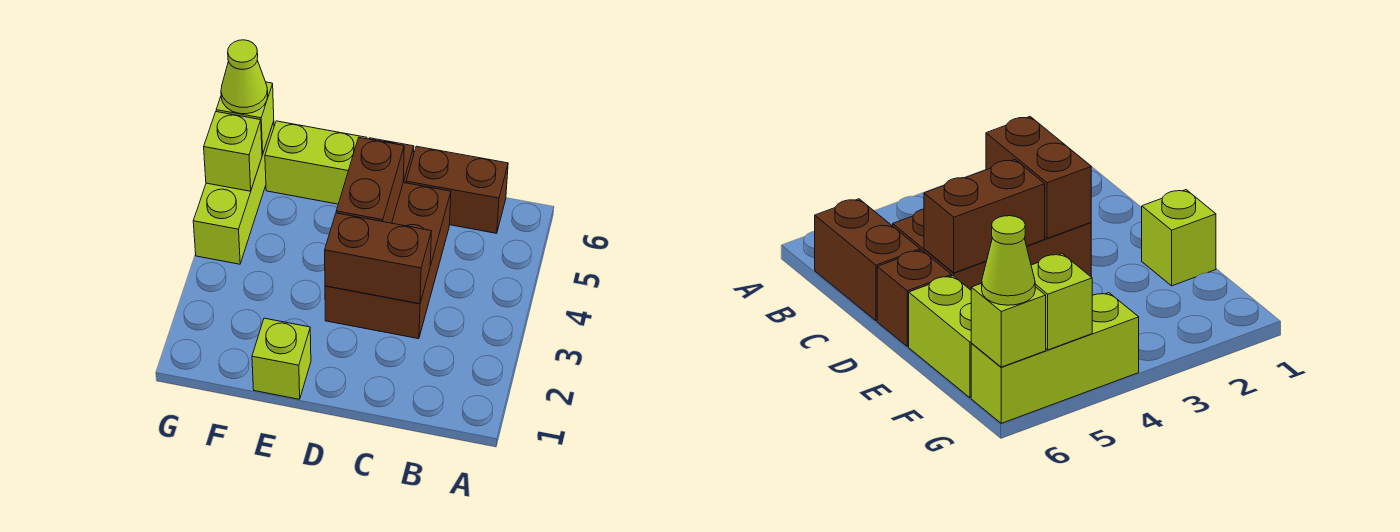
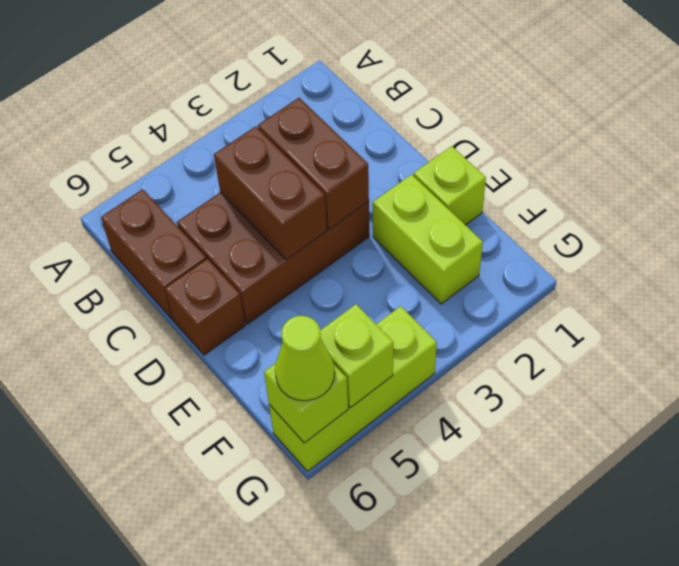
brown brick D4:D5 level 2 -> brown brick C4:D4 level 2
lime brick E6:F6 level 1 -> lime brick E2:F2 level 1

